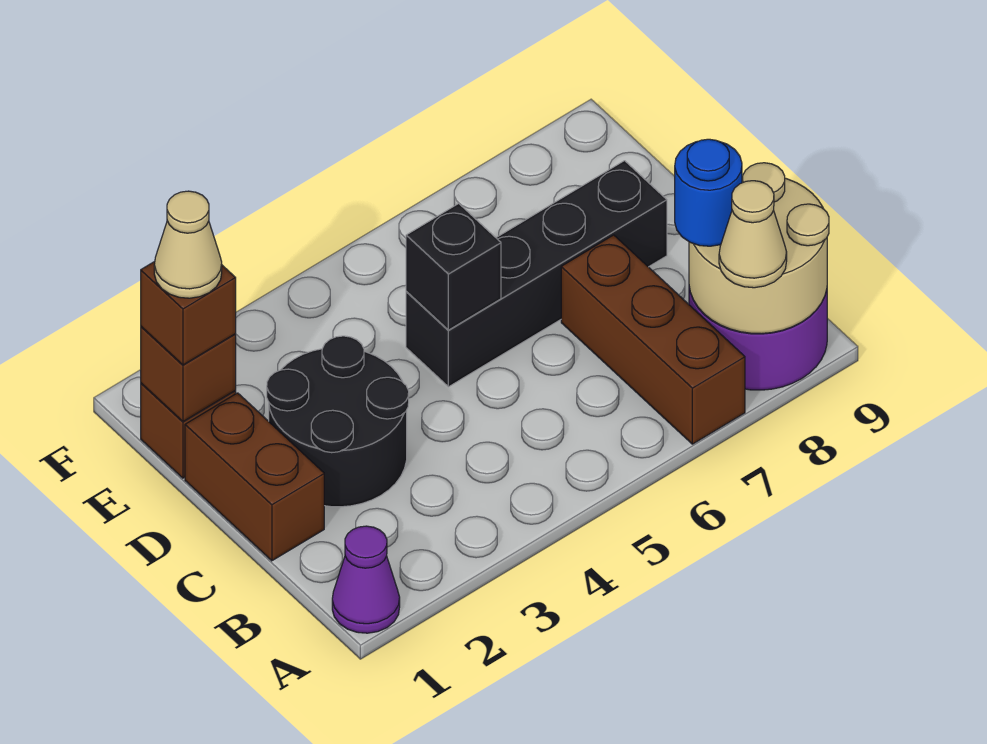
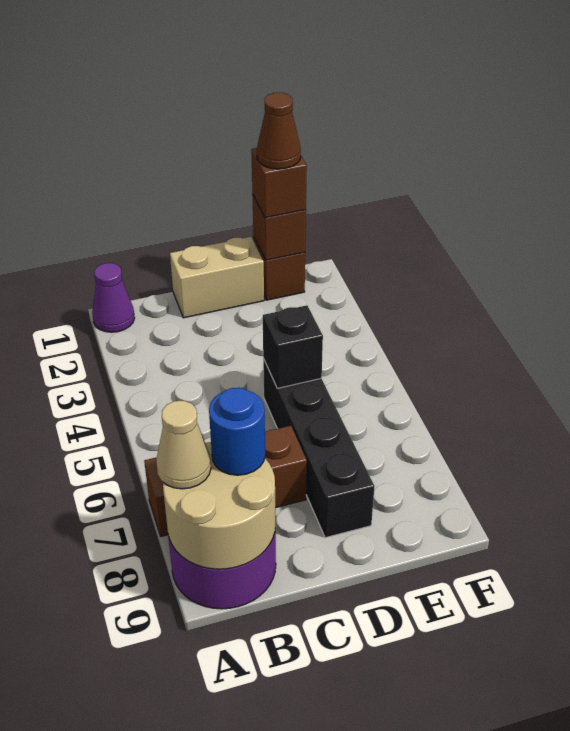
brown brick C1:D1 level 1 -> tan brick C1:D1 level 1
black round brick C2:D3 level 1 -> none
tan cone E1 level 4 -> brown cone E1 level 4

